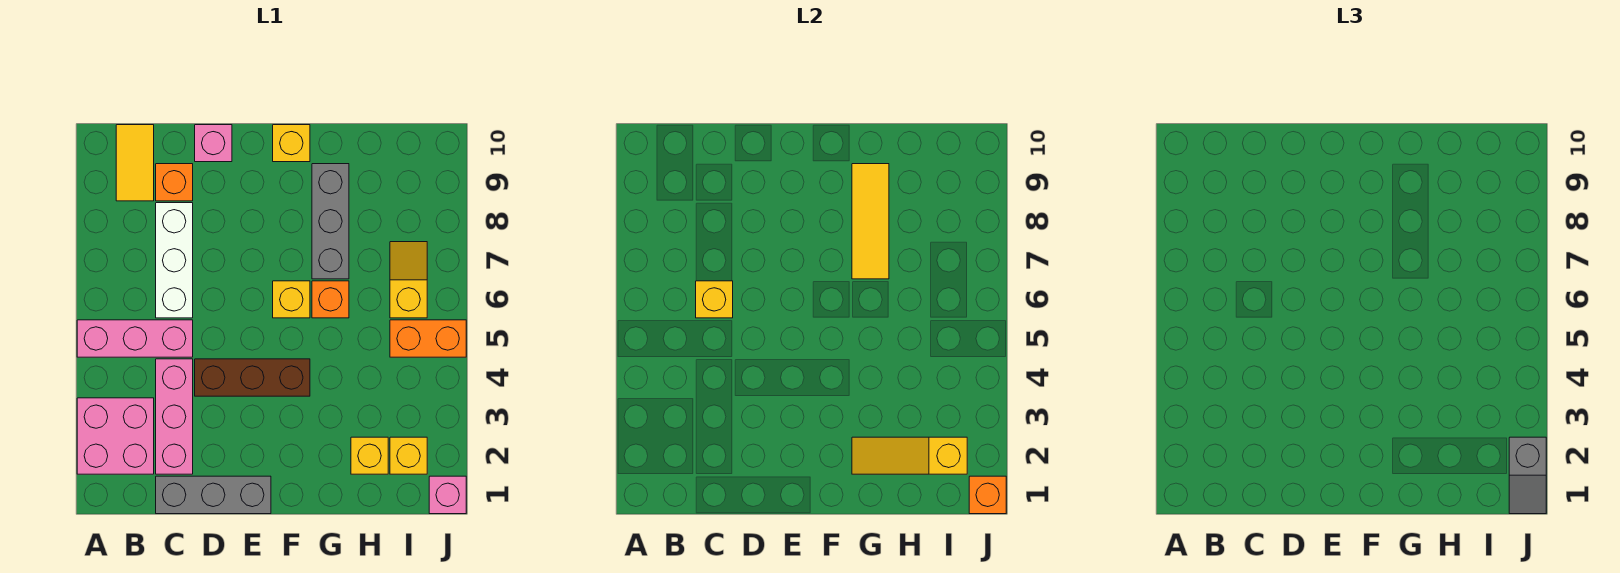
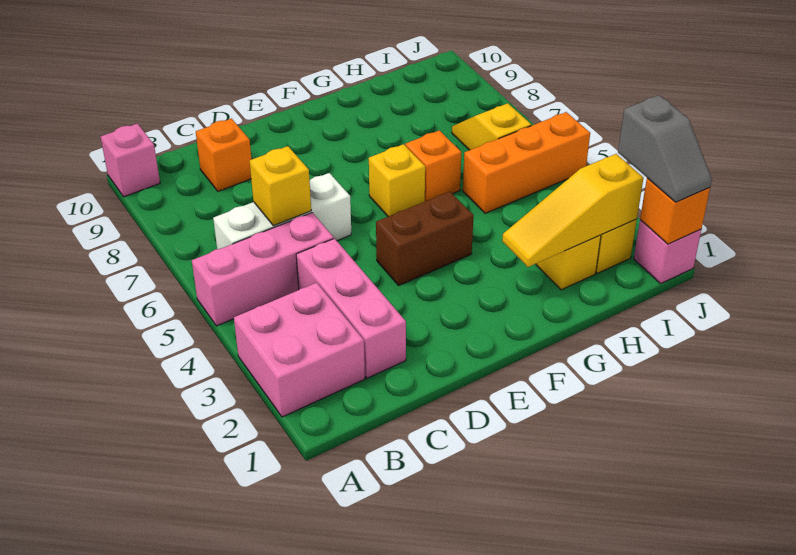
yellow tile B9:B10 level 1 -> none
grey brick C1:E1 level 1 -> none
white brick C6:C8 level 1 -> white brick B6:D6 level 1
brown brick D4:F4 level 1 -> brown brick E4:F4 level 1
pink brick D10 level 1 -> pink brick A10 level 1
yellow brick F10 level 1 -> none
grey brick G7:G9 level 1 -> none
yellow tile G7:G9 level 2 -> none
orange brick I5:J5 level 1 -> orange brick H5:J5 level 1

